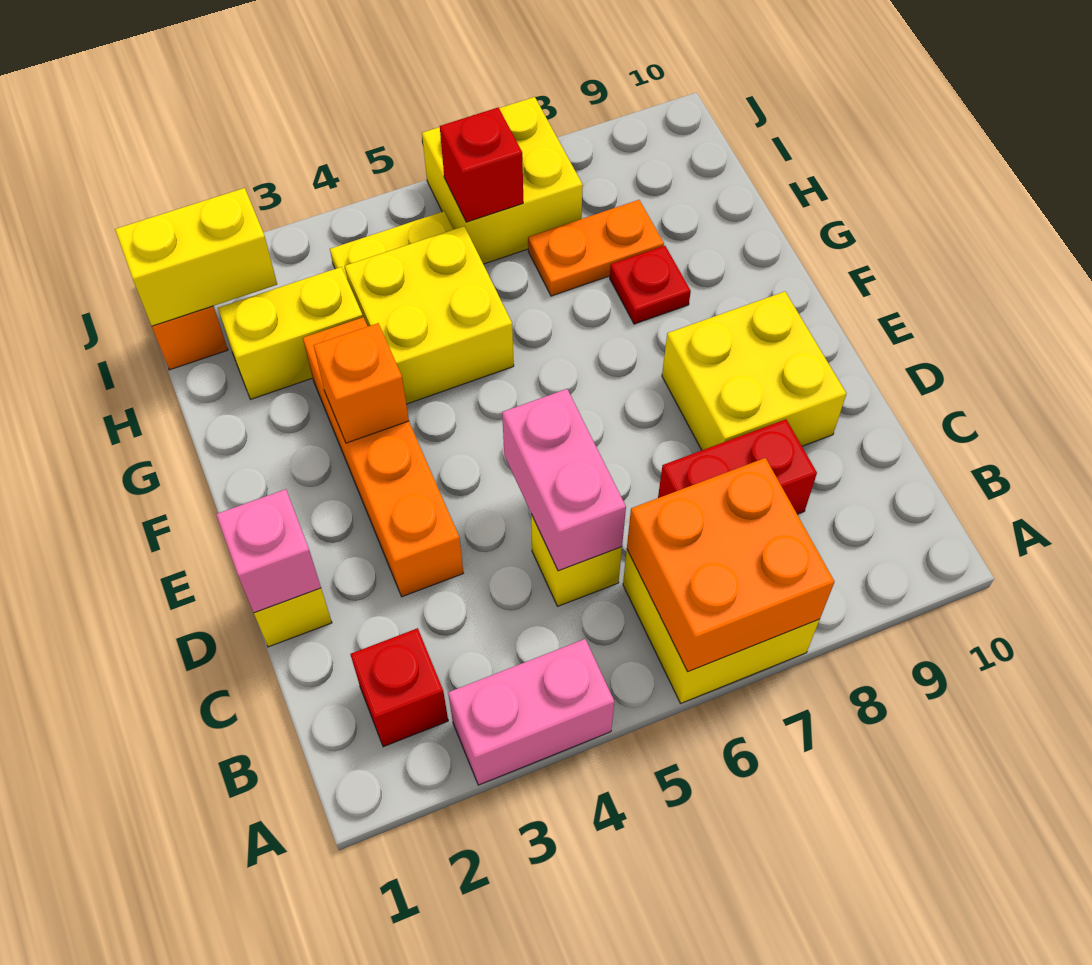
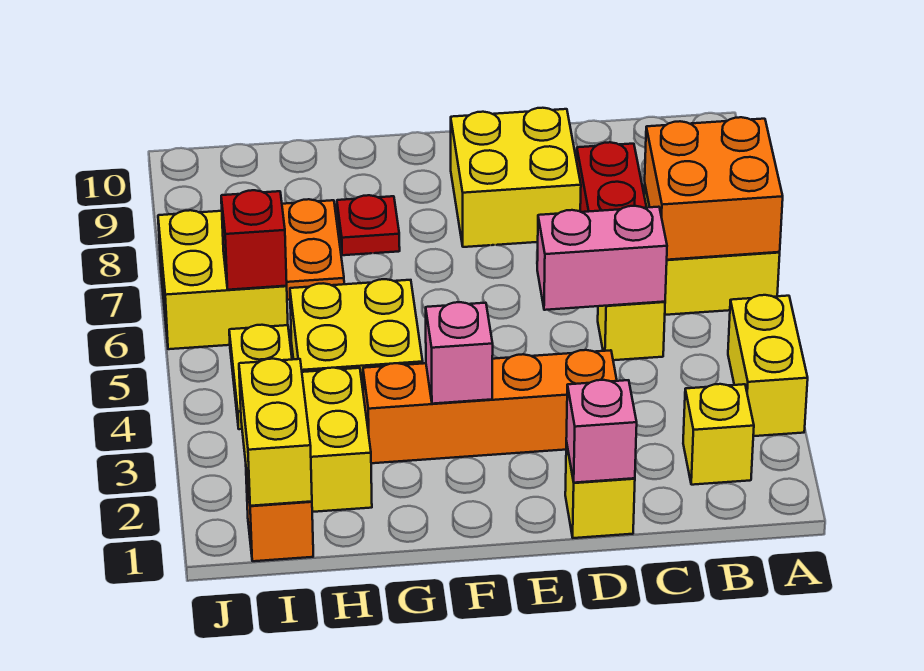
pink brick A3:A4 level 1 -> yellow brick A3:A4 level 1
red brick B2 level 1 -> yellow brick B2 level 1
orange brick F3 level 2 -> pink brick F3 level 2

